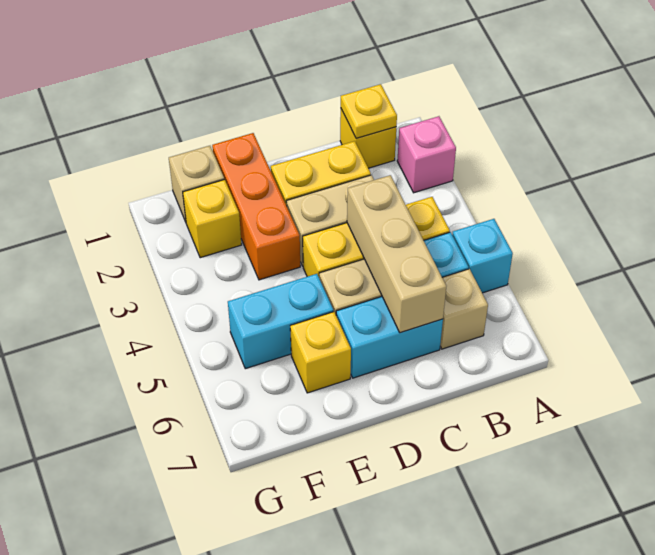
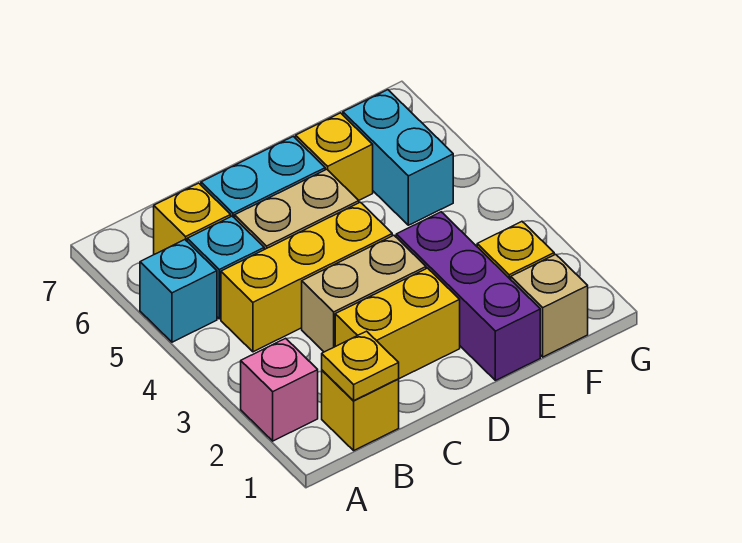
tan brick B6 level 1 -> yellow brick B6 level 1
tan brick C4:C6 level 2 -> none
orange brick E1:E3 level 1 -> purple brick E1:E3 level 1
cyan brick E5:F5 level 1 -> cyan brick F5:F6 level 1

